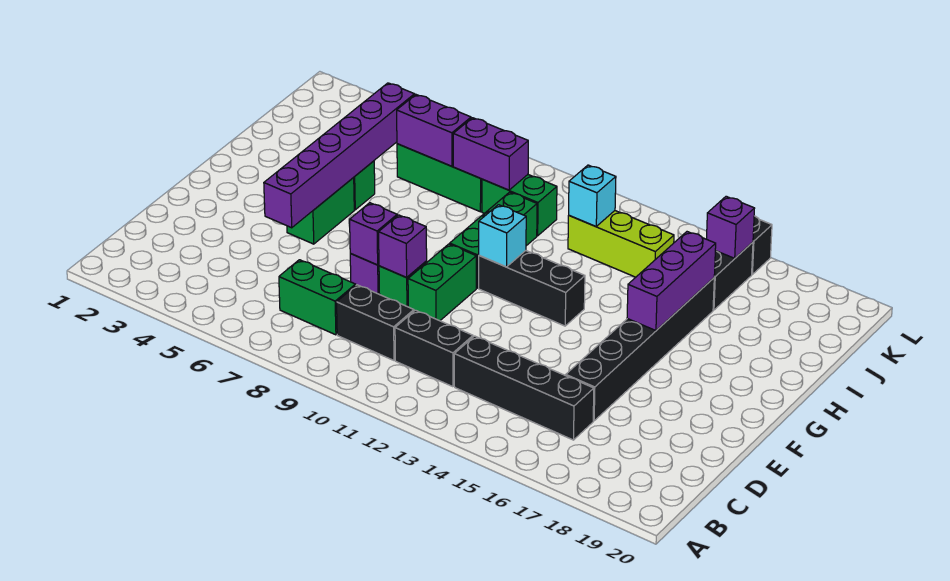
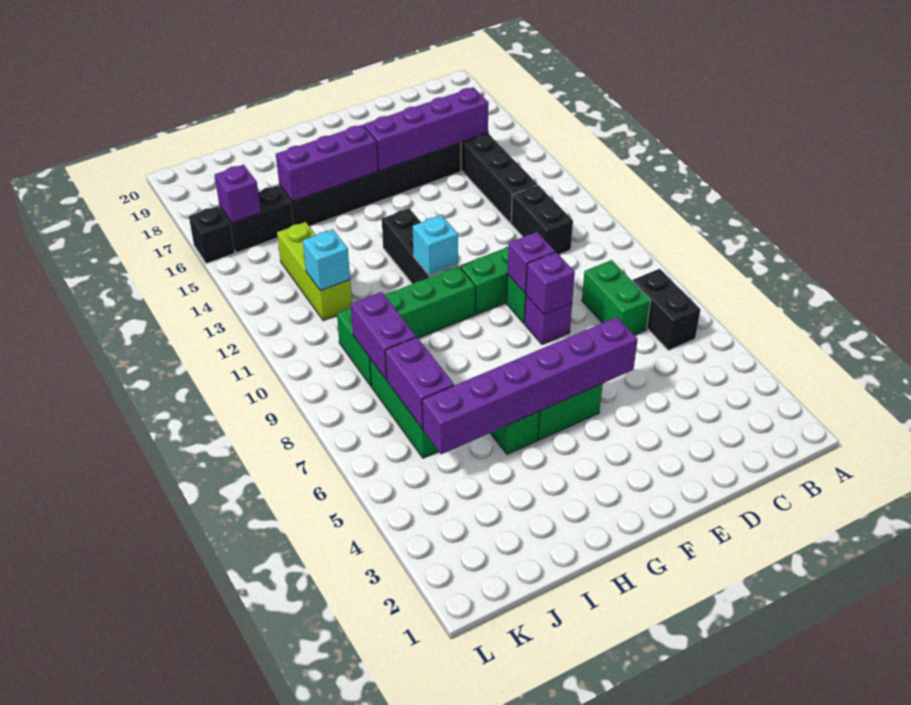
black brick C9:C10 level 1 -> black brick B6:B7 level 1
none -> purple brick C16:F16 level 2

